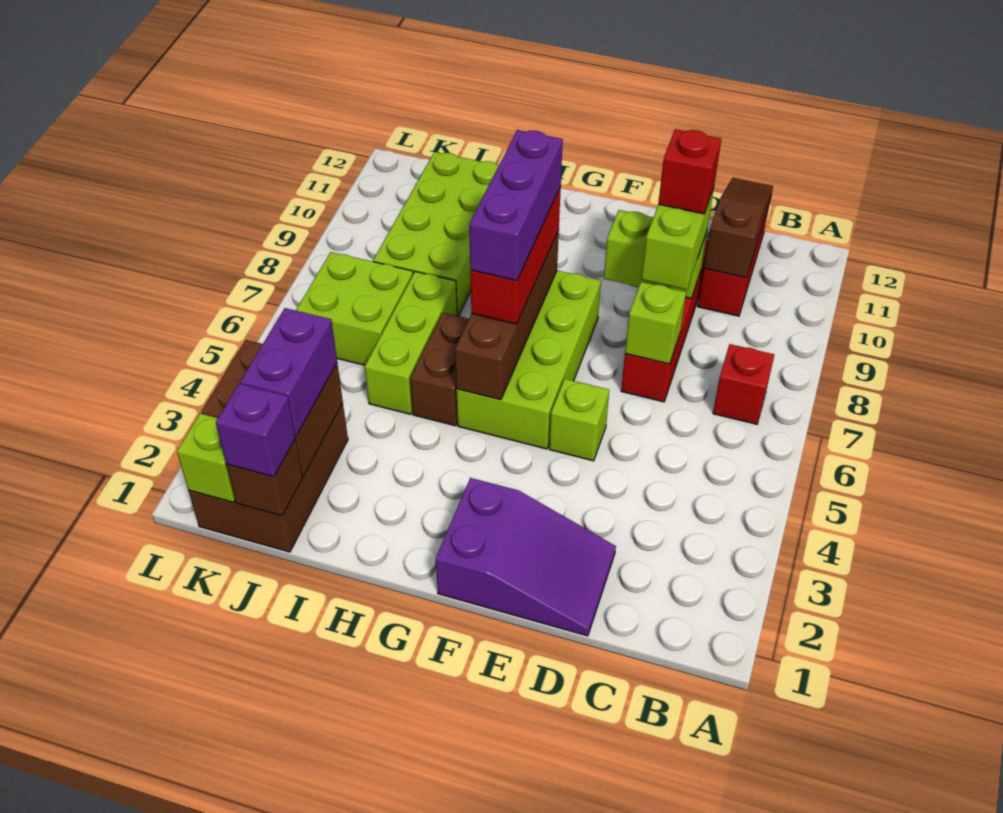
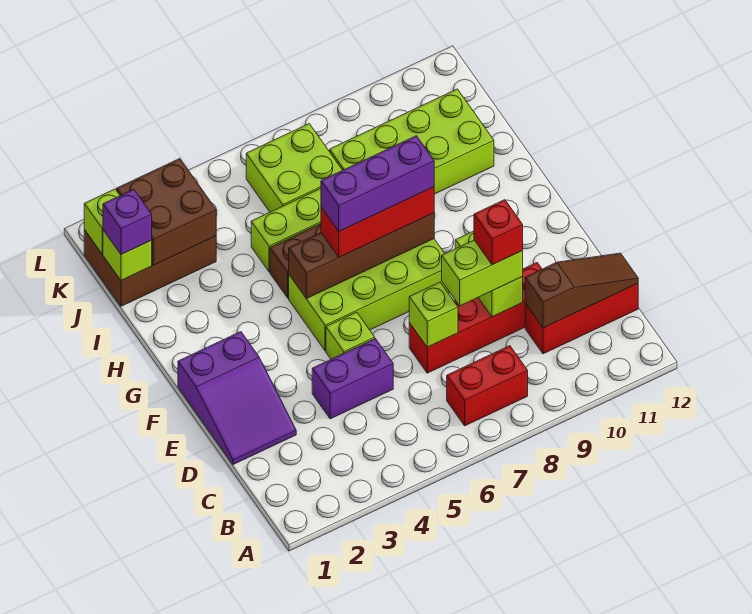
red brick B7 level 1 -> red brick B7:B8 level 1
brown brick J1 level 2 -> lime brick J1 level 2
purple brick J2:J3 level 3 -> purple brick D4:D5 level 1

